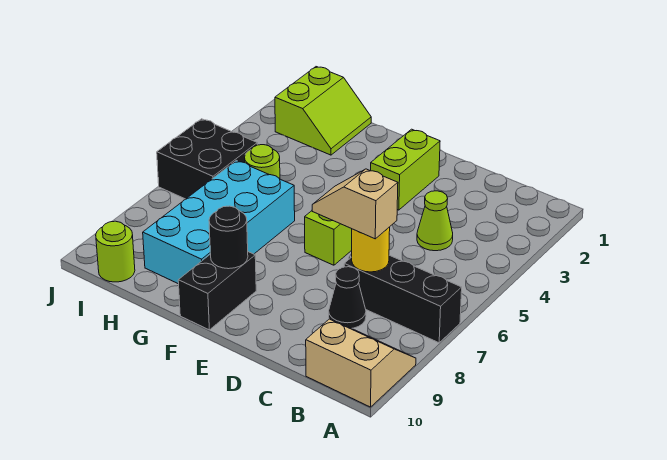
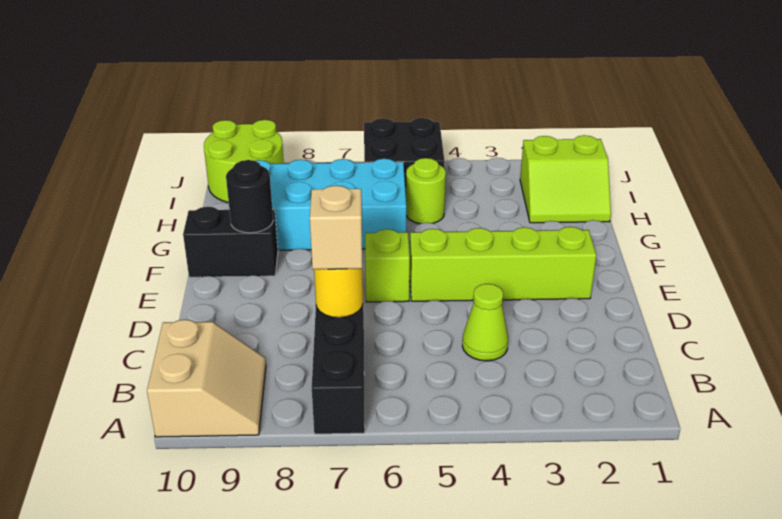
black cone C8 level 1 -> none
lime brick E2:E3 level 1 -> lime brick E2:E5 level 1
lime round brick I10 level 1 -> lime round brick I9:J10 level 1

